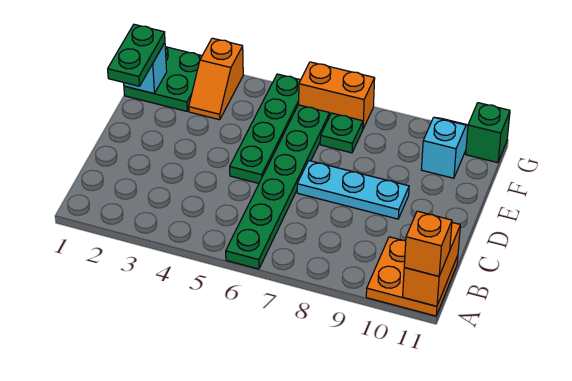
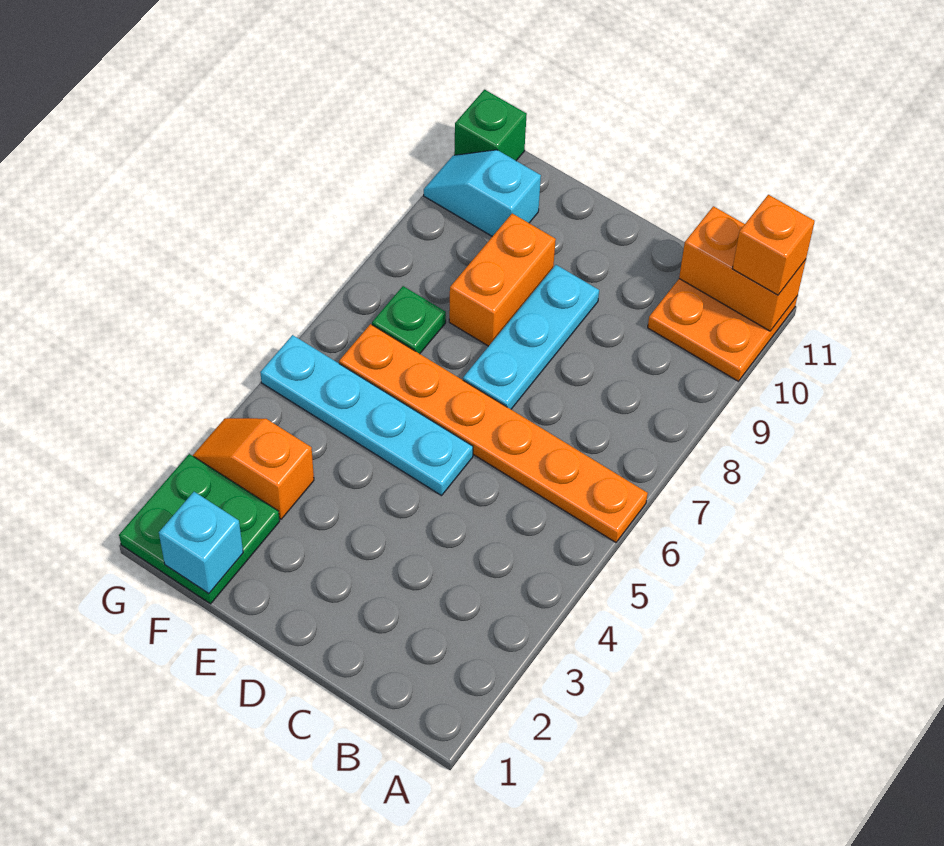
green plate A6:F6 level 1 -> orange plate A6:F6 level 1
green plate D5:G5 level 1 -> cyan plate D5:G5 level 1
green plate E1:F1 level 3 -> none
orange slope F3:G3 level 1 top G -> orange slope F3:G3 level 1 top F
orange brick G6:G7 level 1 -> orange brick E8:E9 level 1

